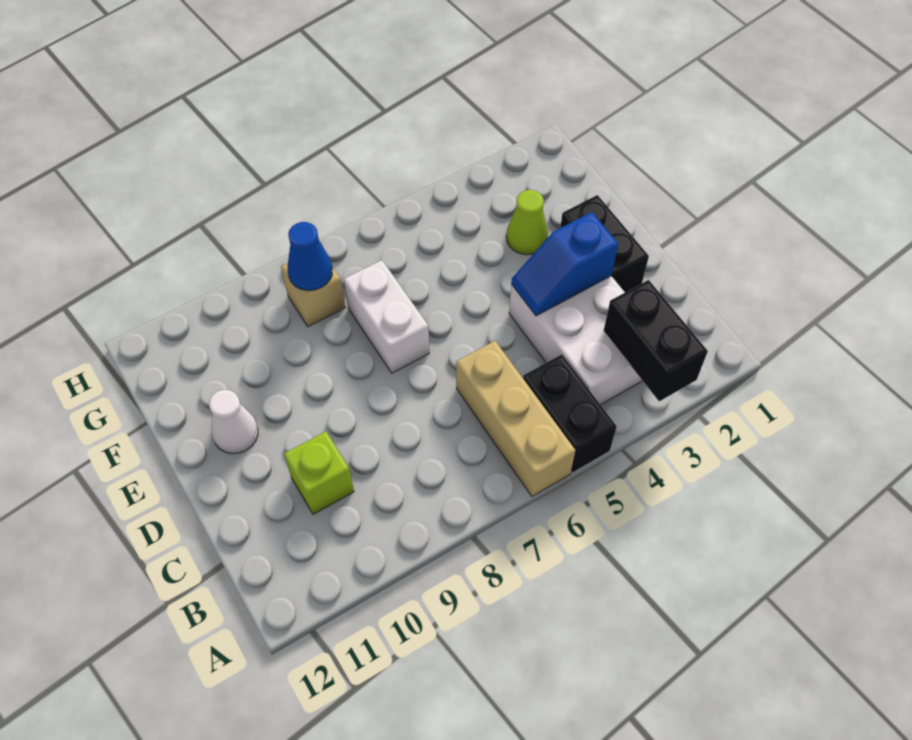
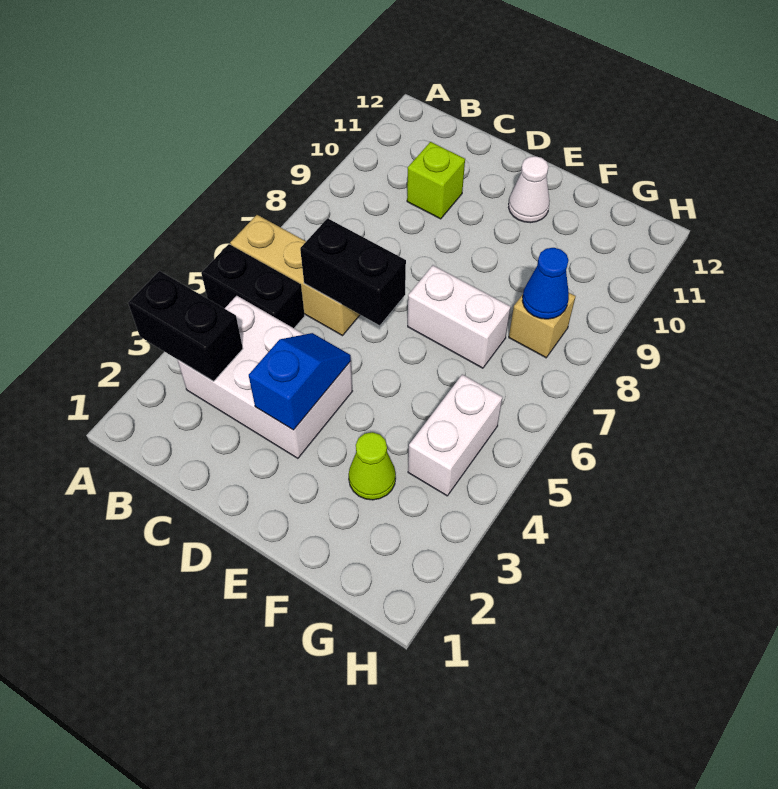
black brick D2:E2 level 1 -> black brick C6:D6 level 2
none -> white brick G4:G5 level 1

